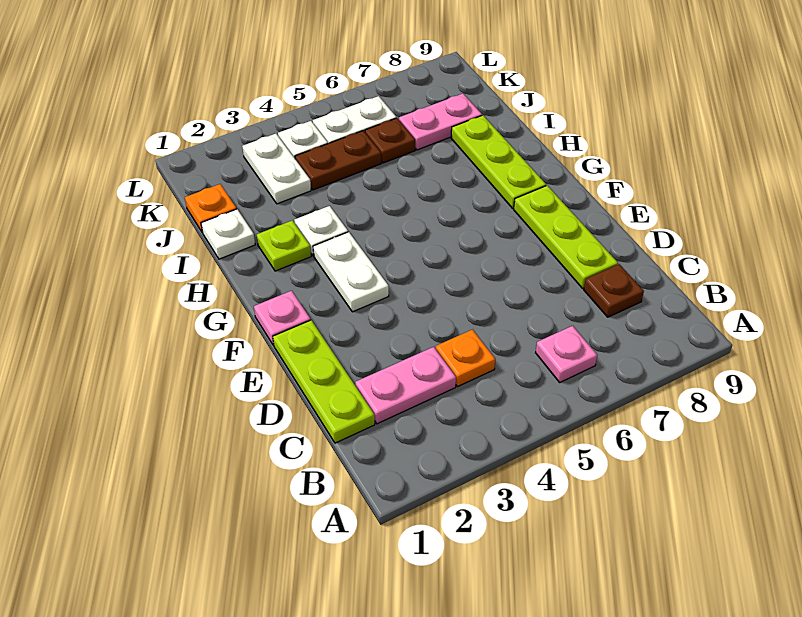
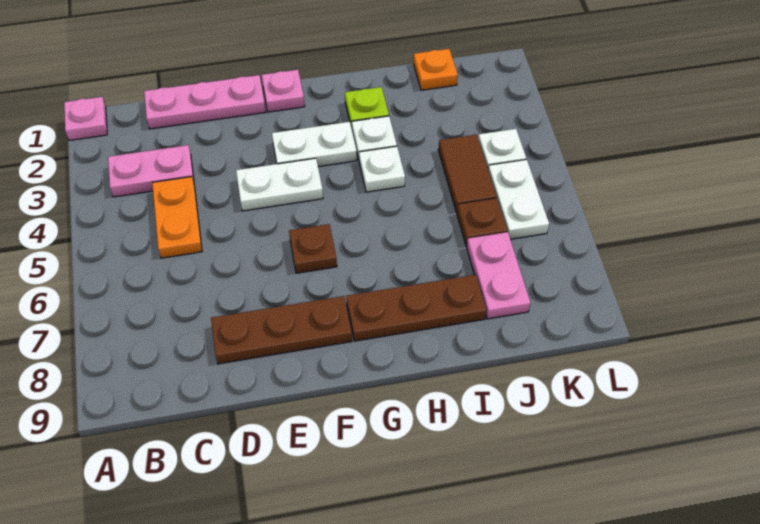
pink plate B6 level 1 -> pink plate A1 level 1
lime plate C1:E1 level 1 -> pink plate C1:E1 level 1
pink plate C2:C3 level 1 -> pink plate B3:C3 level 1
orange plate C4 level 1 -> orange plate C4:C5 level 1
brown plate C8 level 1 -> brown plate F6 level 1
lime plate D8:F8 level 1 -> brown plate D8:F8 level 1
lime plate G8:I8 level 1 -> brown plate G8:I8 level 1
white plate I1 level 1 -> white plate H4 level 1
white plate J3:K3 level 1 -> white plate E4:F4 level 1
brown plate J4:J5 level 1 -> brown tile J4:J5 level 1

